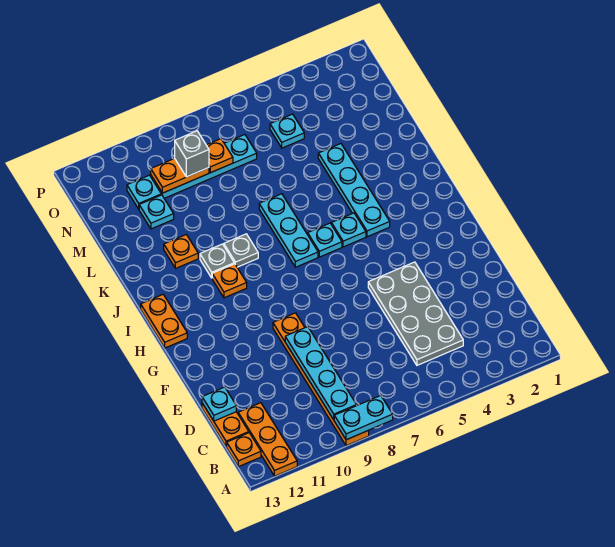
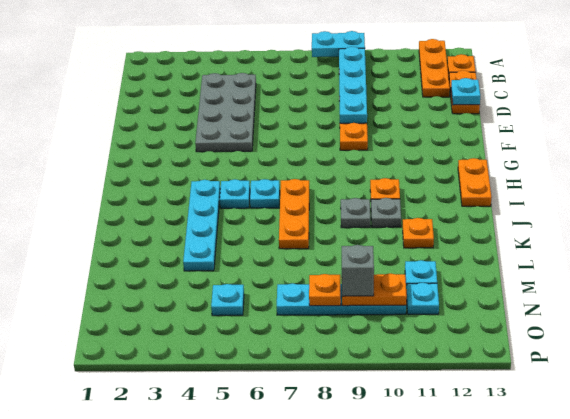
cyan plate I7:K7 level 1 -> orange plate I7:K7 level 1

